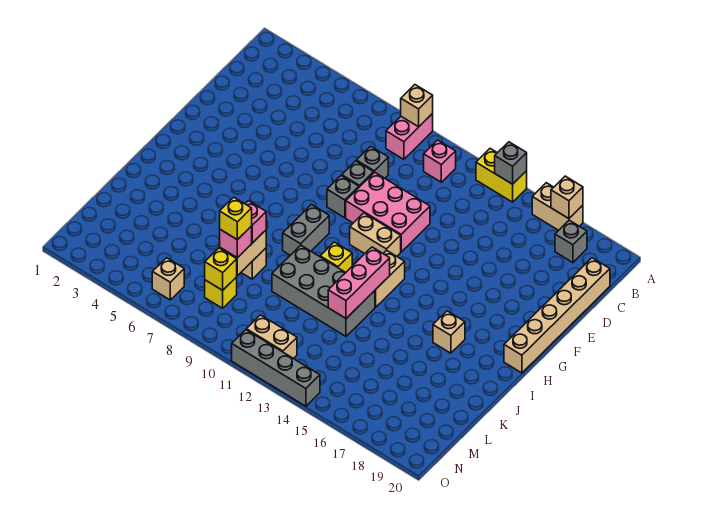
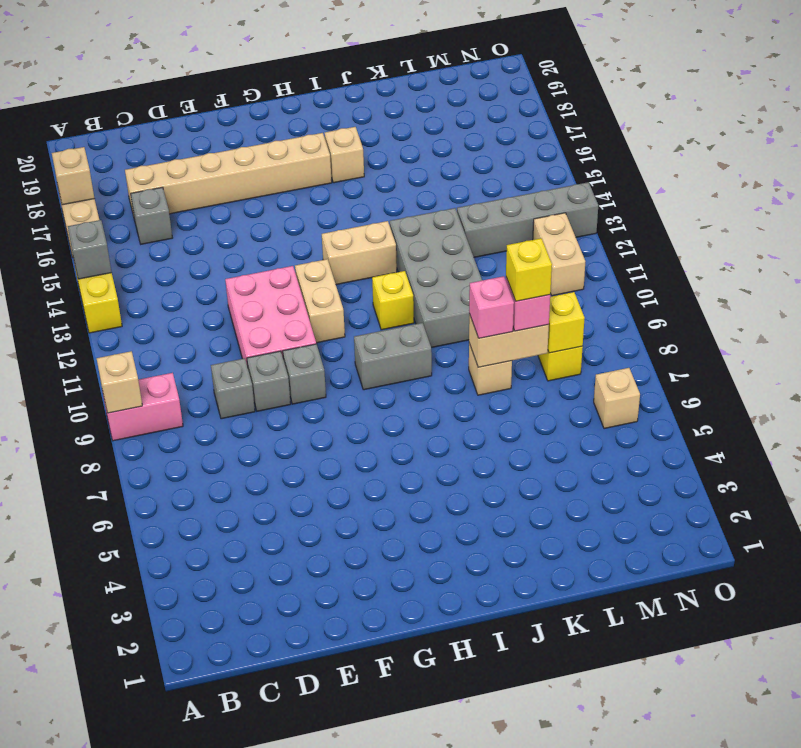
pink brick B11 level 1 -> none
grey brick B18 level 1 -> grey brick C16 level 1
tan brick C20:H20 level 1 -> tan brick C17:H17 level 1
pink brick I13:K13 level 2 -> none
grey brick O11:O14 level 1 -> grey brick L13:O13 level 1

